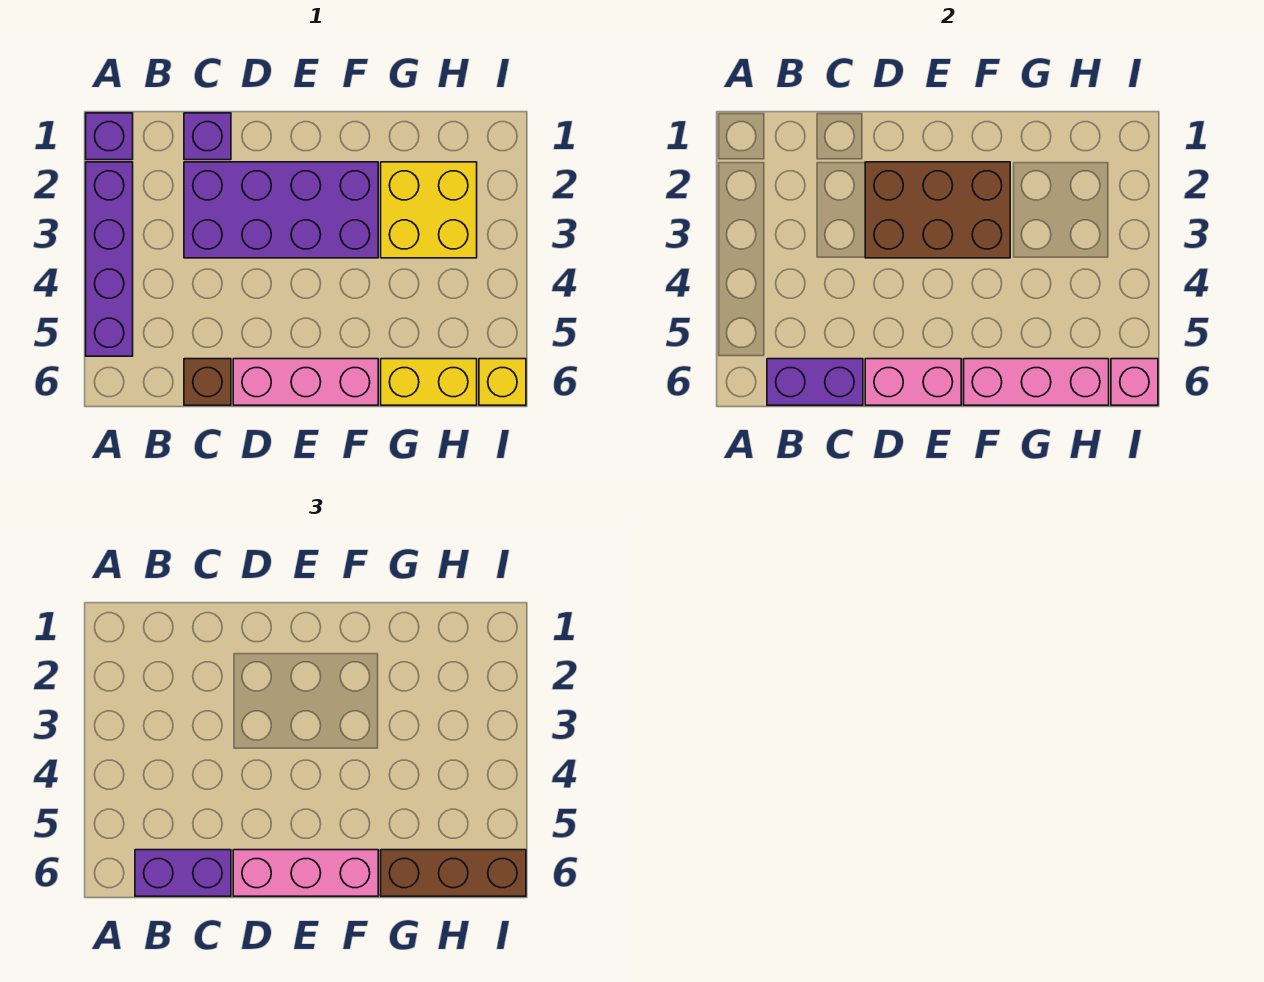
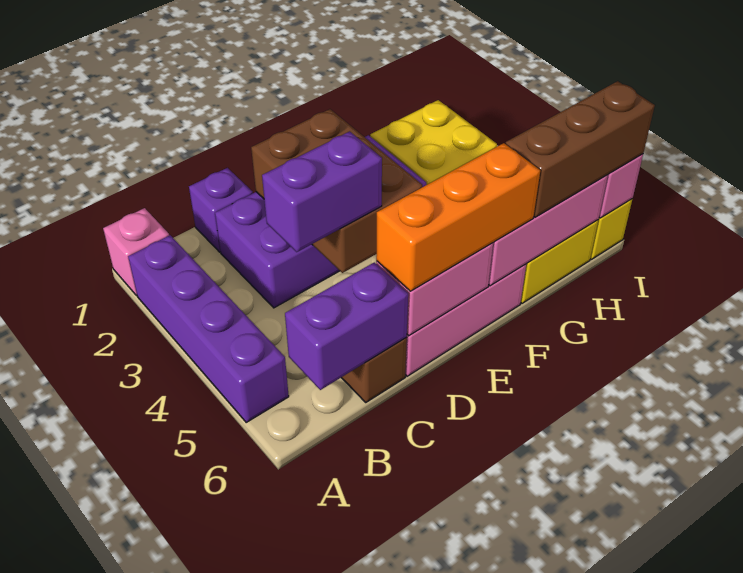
purple brick A1 level 1 -> pink brick A1 level 1
purple brick B6:C6 level 3 -> purple brick C4:D4 level 3
brown brick D2:F3 level 2 -> brown brick D2:E4 level 2
pink brick D6:F6 level 3 -> orange brick D6:F6 level 3

